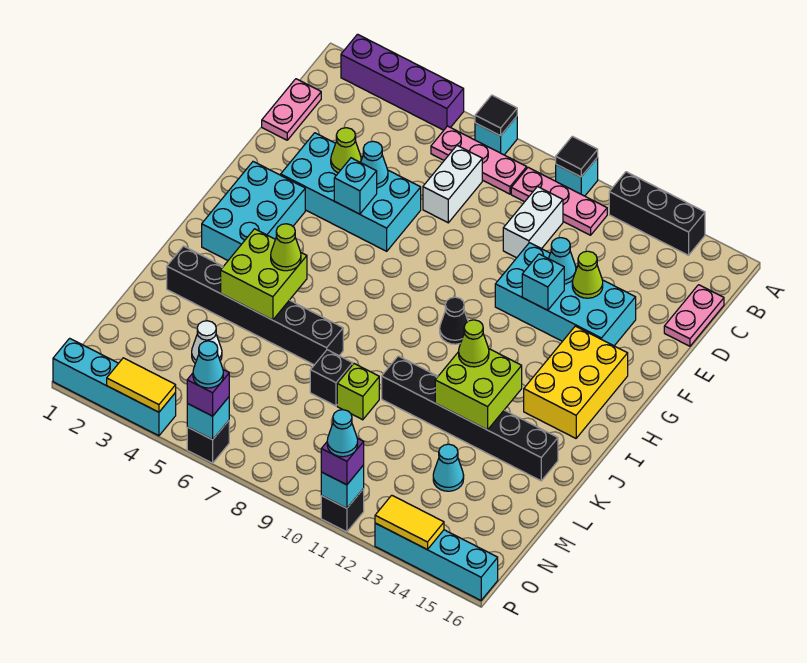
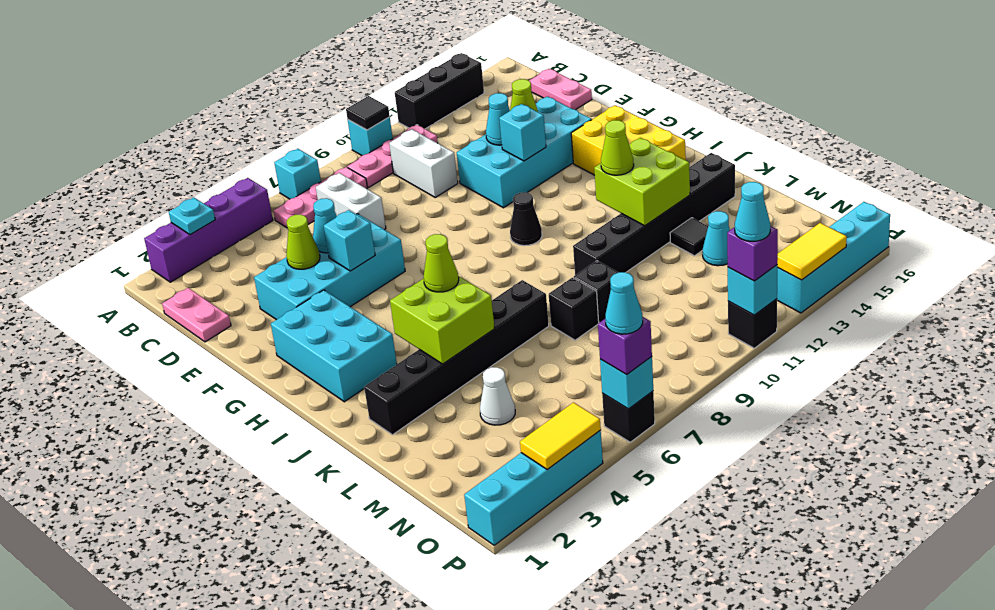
none -> cyan plate A3 level 2
black tile A7 level 2 -> black tile L13 level 1
lime brick L9 level 1 -> black brick L9 level 1

